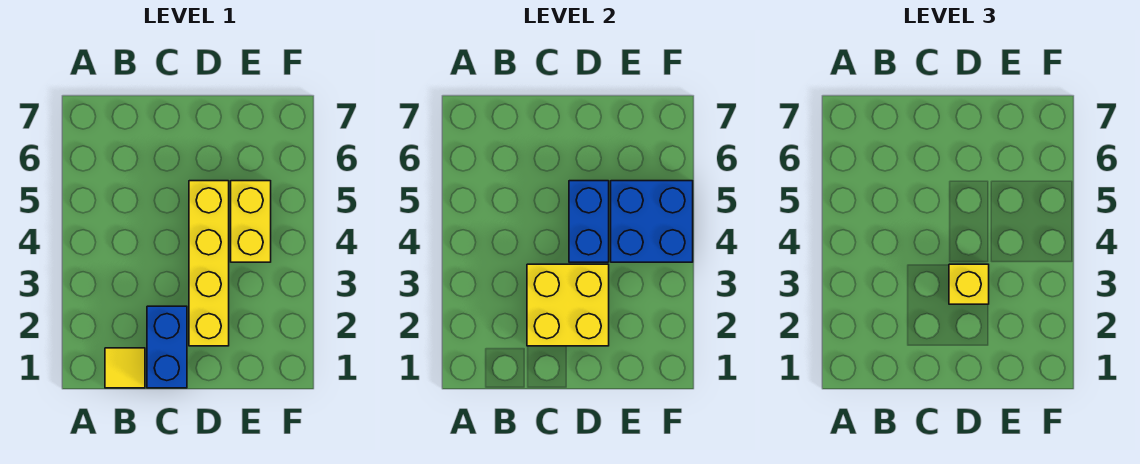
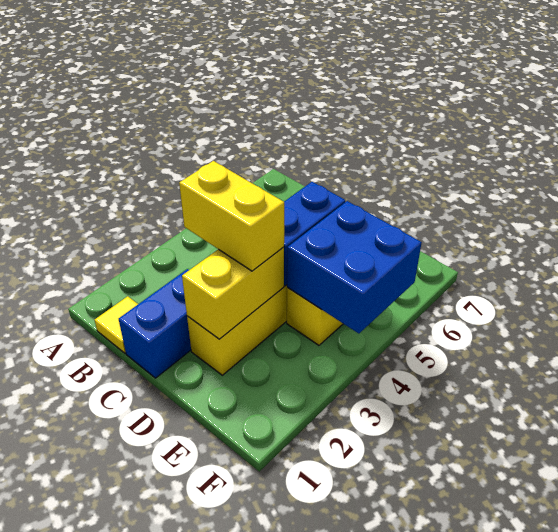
yellow brick C2:D3 level 2 -> yellow brick D2:D3 level 2
yellow brick D3 level 3 -> yellow brick C3:D3 level 3

